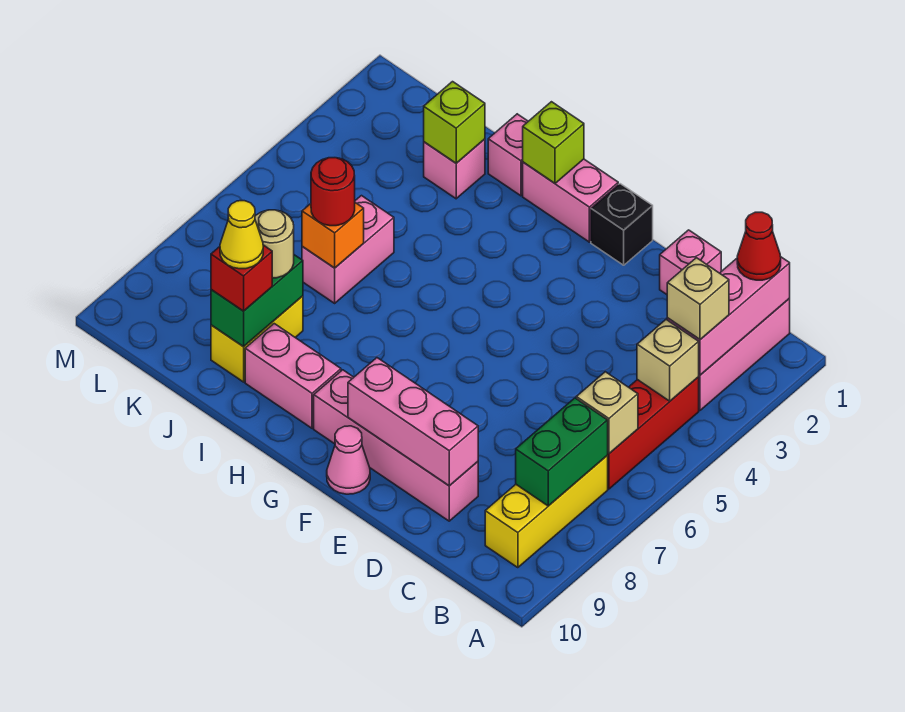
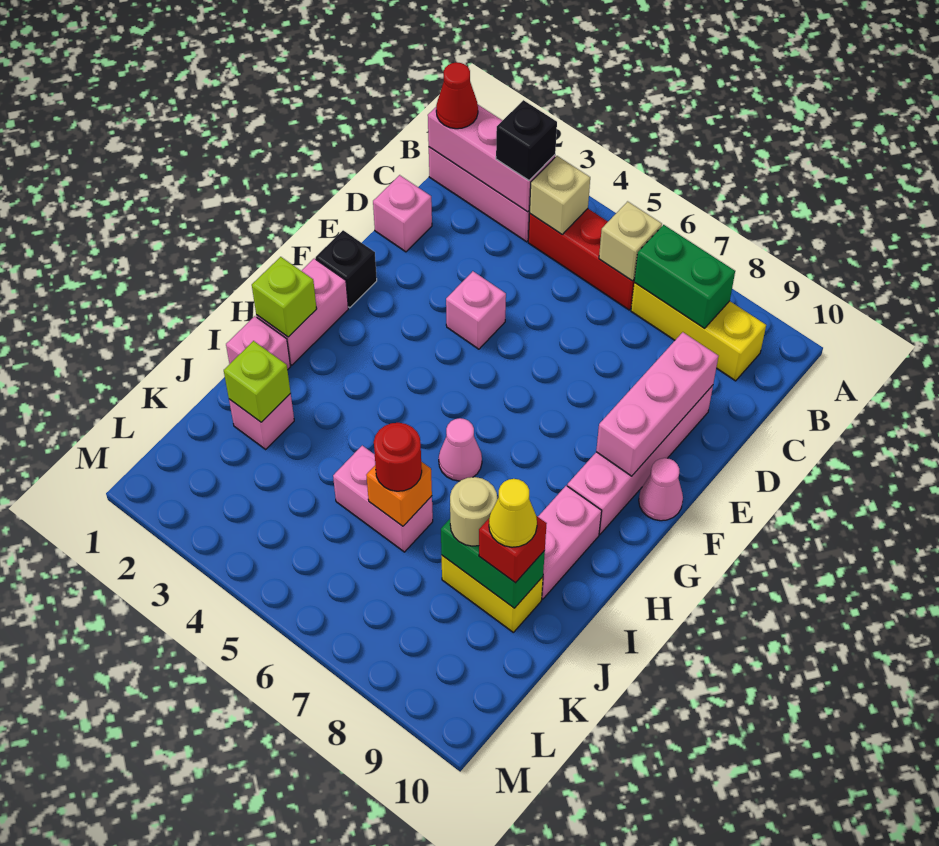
tan brick B3 level 3 -> black brick B3 level 3
none -> pink brick E4 level 1
none -> pink cone H6 level 1

